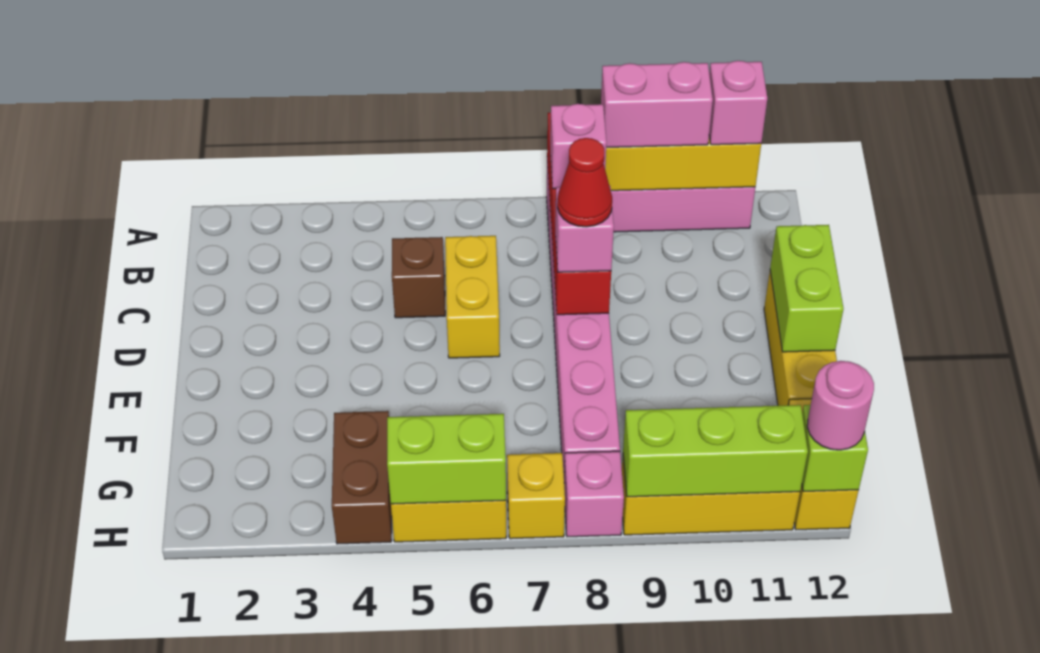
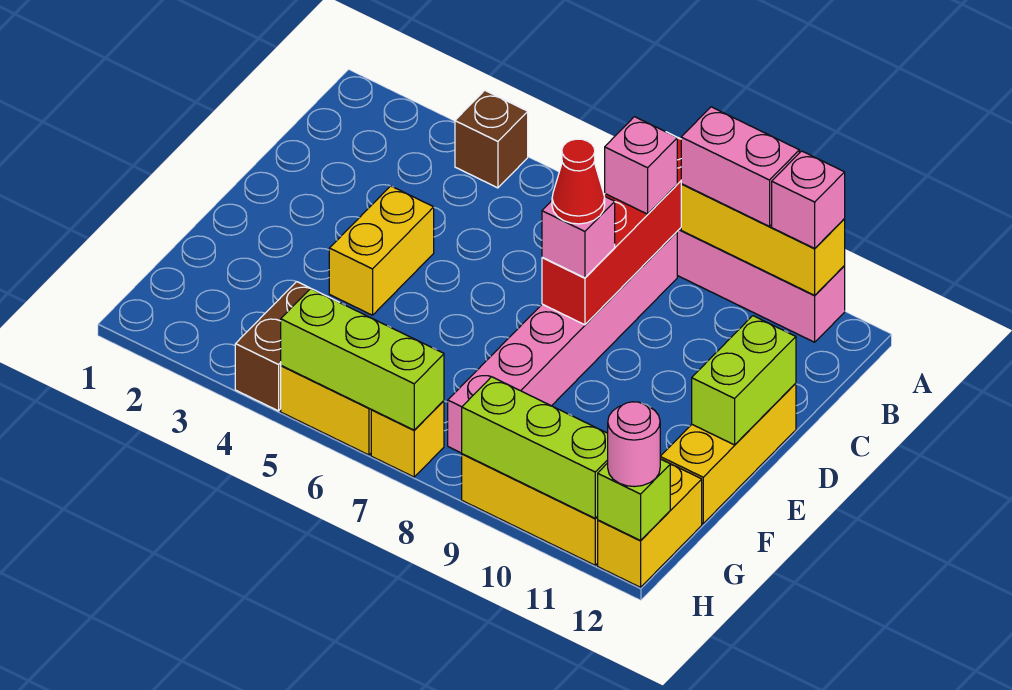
brown brick C5 level 1 -> brown brick A4 level 1
yellow brick C6:D6 level 1 -> yellow brick D4:E4 level 1
lime brick H5:H6 level 2 -> lime brick H5:H7 level 2
pink brick H8 level 1 -> none

